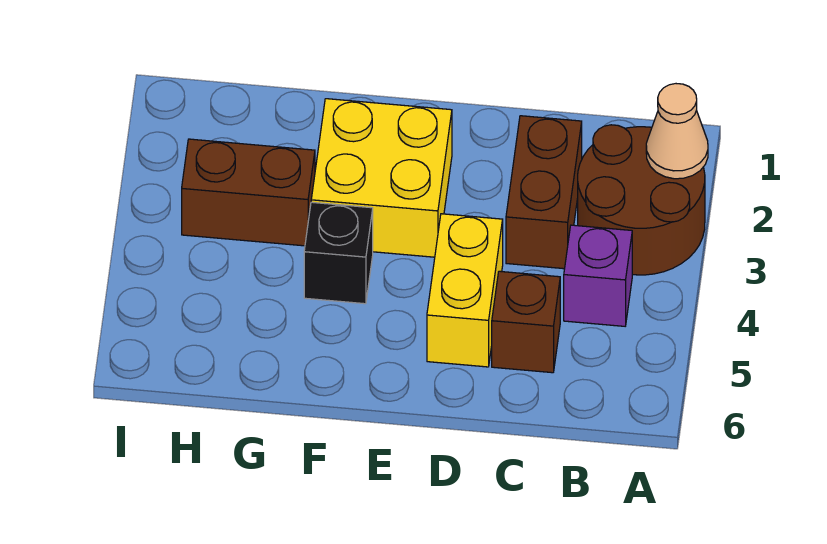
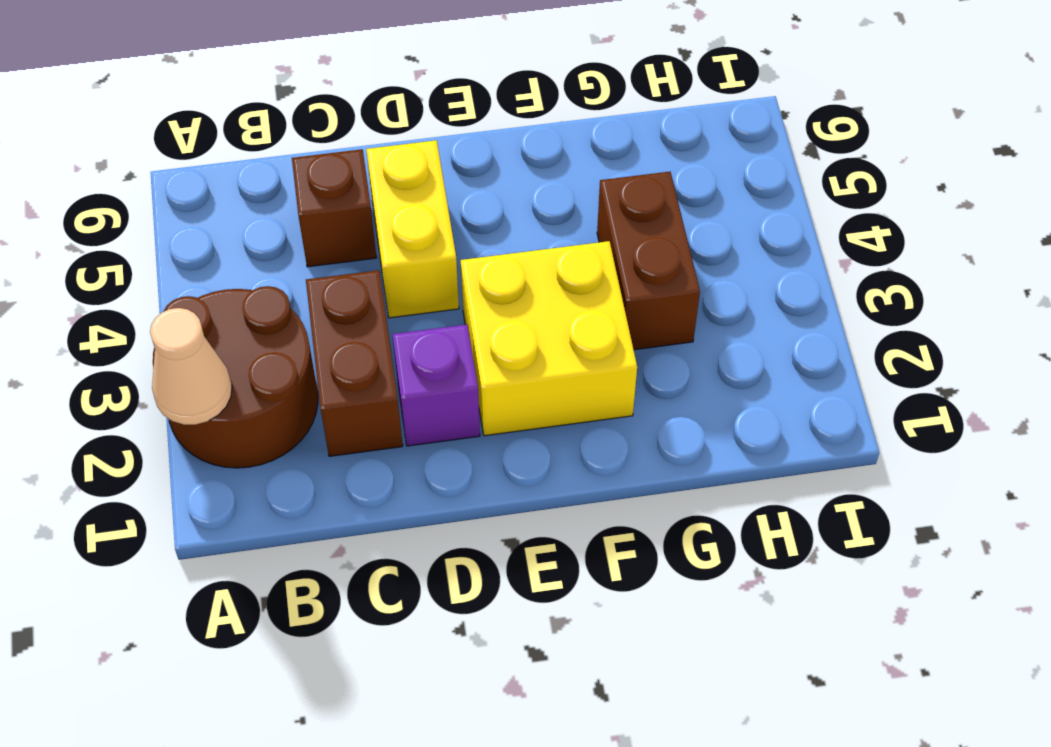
purple brick B4 level 1 -> purple brick D2 level 1
black brick F4 level 1 -> none
brown brick G3:H3 level 1 -> brown brick G3:G4 level 1

